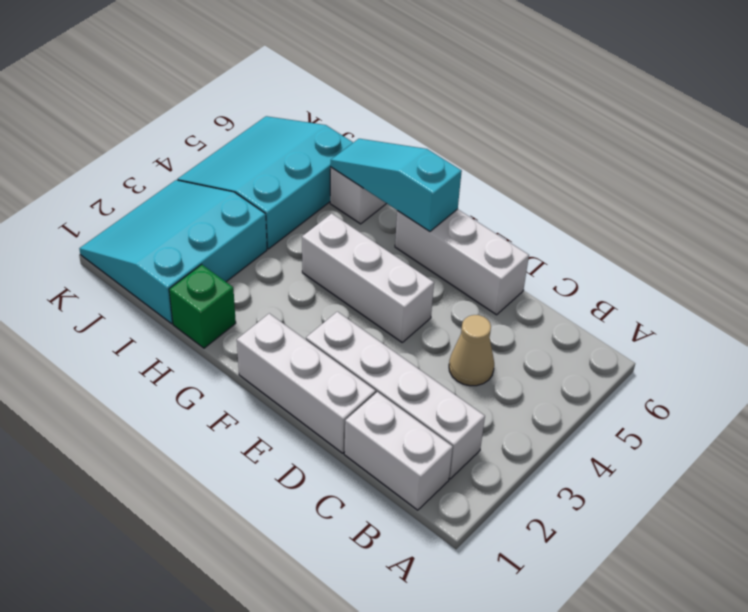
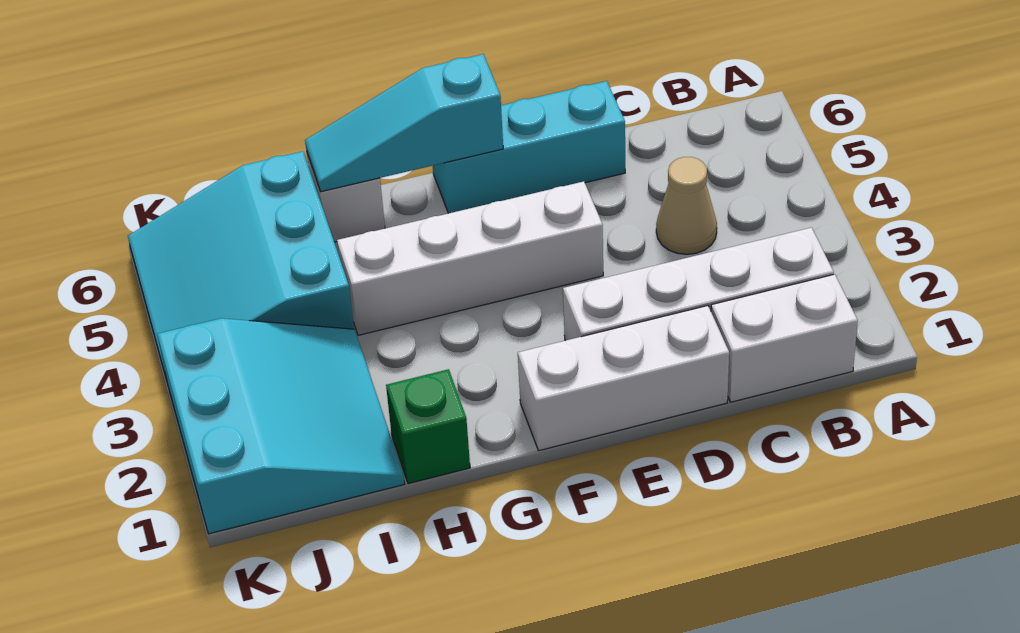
white brick D6:F6 level 1 -> cyan brick D6:F6 level 1
white brick E4:G4 level 1 -> white brick E4:H4 level 1
cyan slope I1:K3 level 1 top I -> cyan slope I1:K3 level 1 top K

